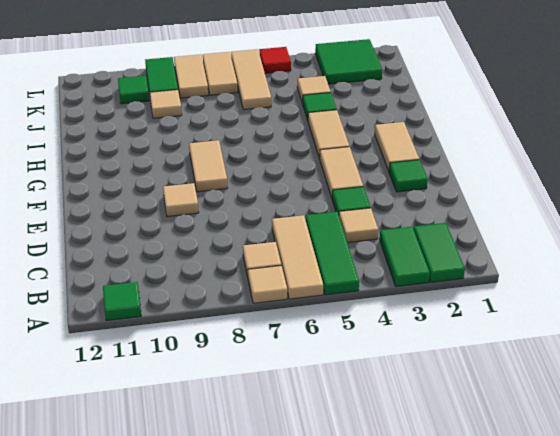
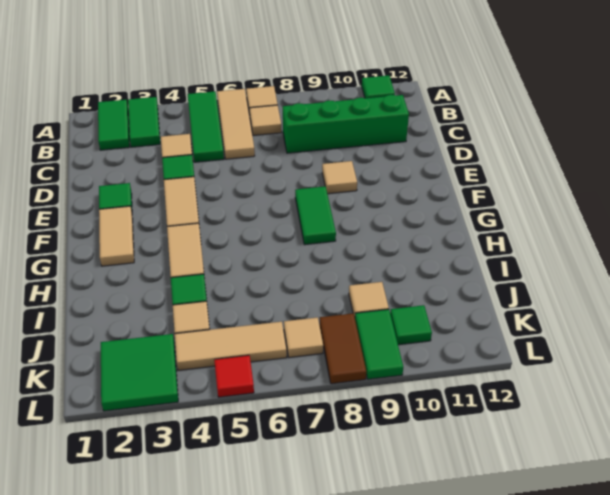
none -> green brick C8:C11 level 1
tan tile F8:G8 level 1 -> green tile F8:G8 level 1
tan tile J6:L6 level 1 -> tan tile K4:K6 level 1
tan tile K7:L7 level 1 -> tan tile K7 level 1
tan tile K8:L8 level 1 -> brown tile K8:L8 level 1

